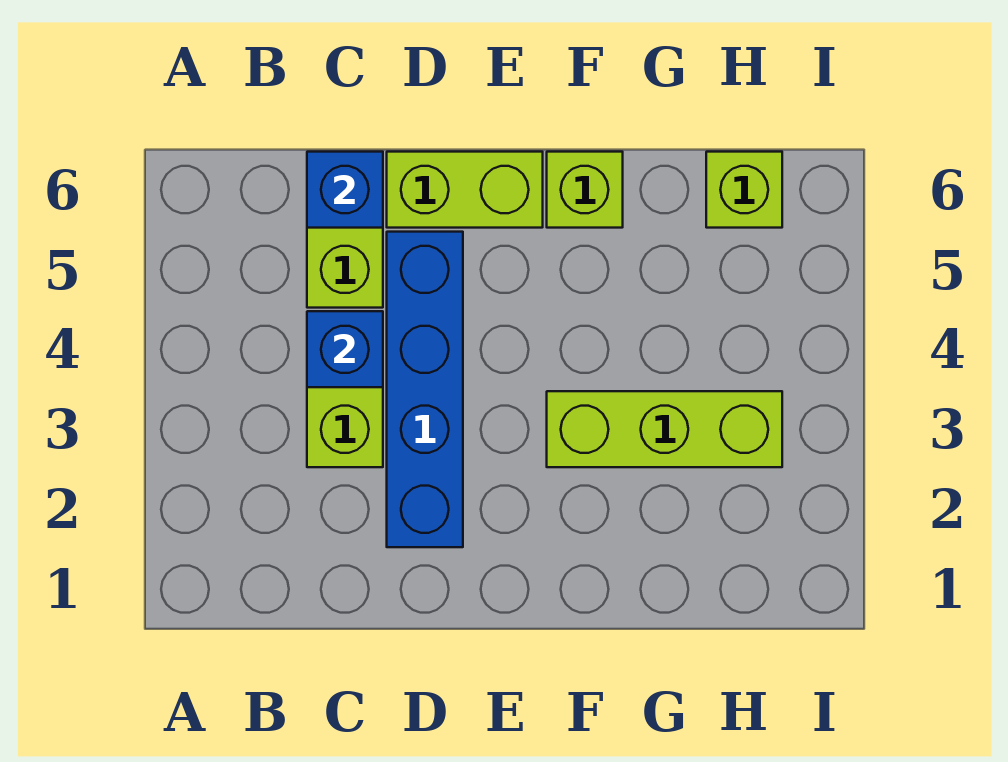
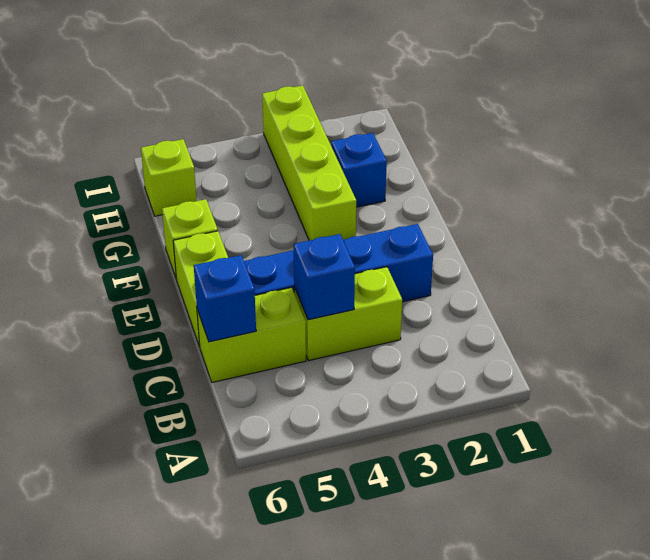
lime brick F3:H3 level 1 -> lime brick F3:I3 level 1
none -> blue brick G2 level 1

